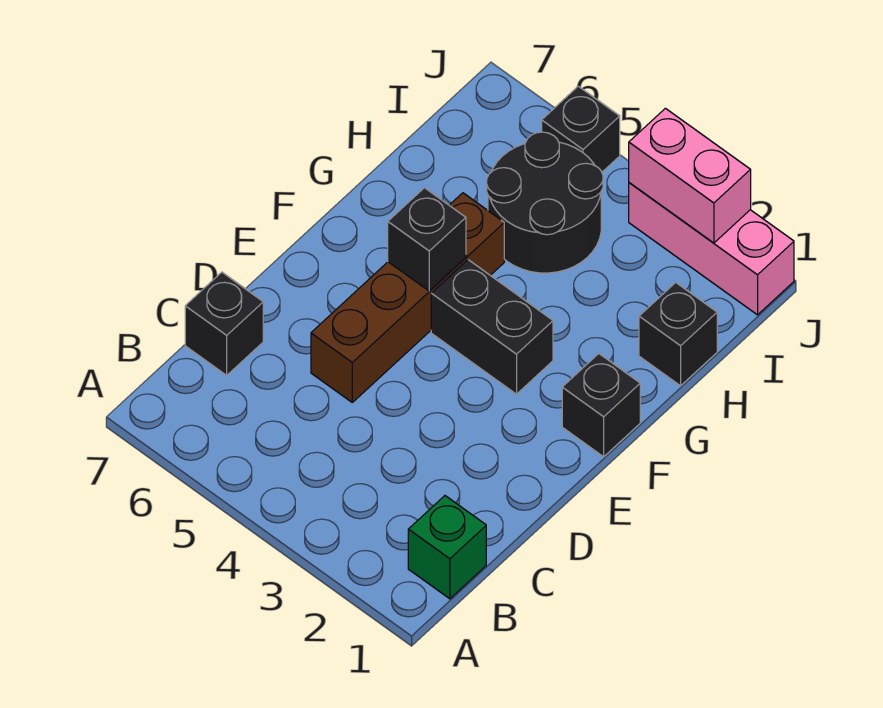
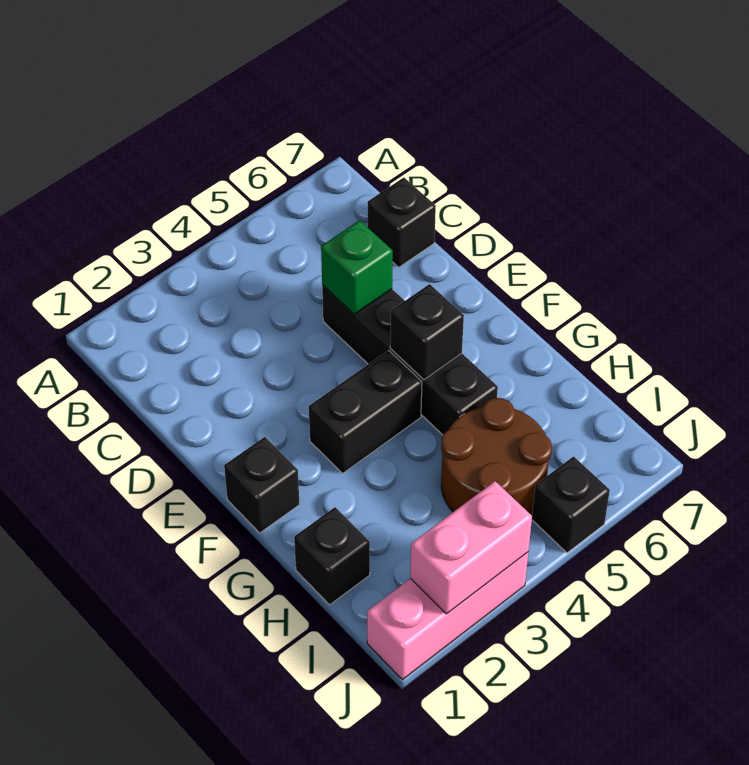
green brick B1 level 1 -> green brick D5 level 2
brown brick D5:G5 level 1 -> black brick D5:G5 level 1
black round brick H4:I5 level 1 -> brown round brick H4:I5 level 1

